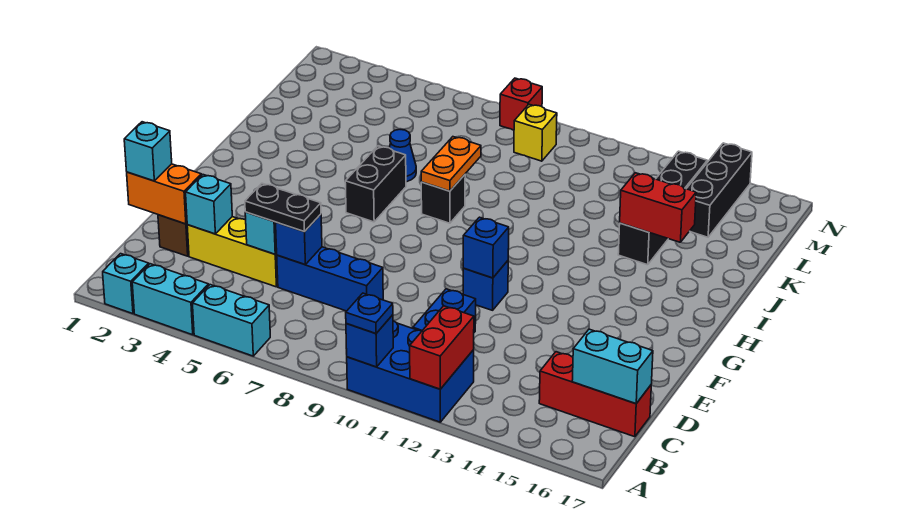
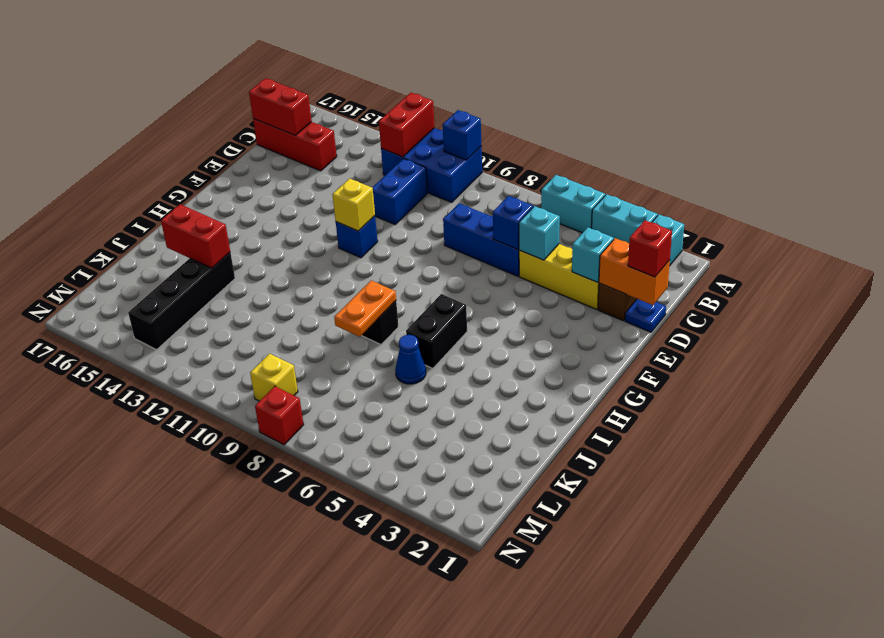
blue plate A10 level 3 -> blue plate D1 level 1
cyan brick C16:C17 level 2 -> red brick C16:C17 level 2
cyan brick D1 level 3 -> red brick D1 level 3
black plate D5:D6 level 3 -> none
blue brick F11 level 2 -> yellow brick F11 level 2
black brick L15:N15 level 1 -> none

